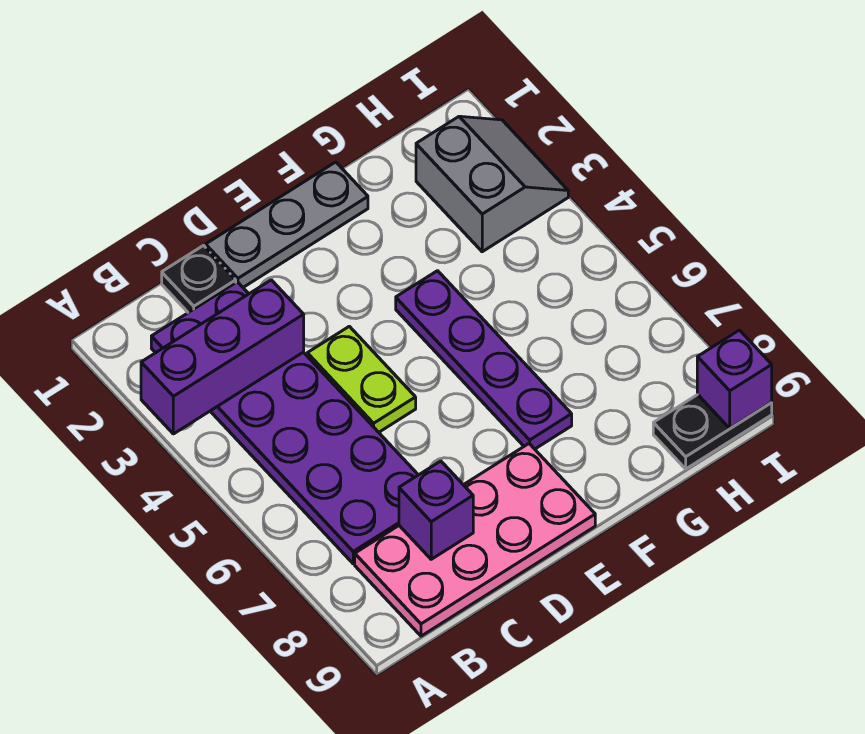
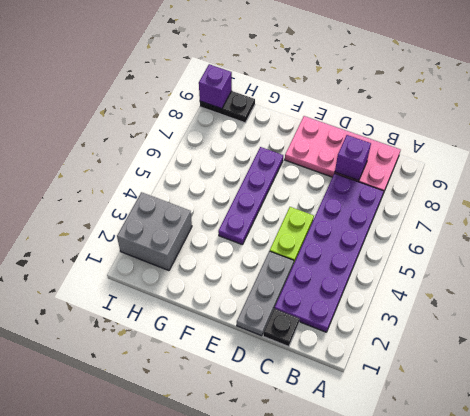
purple brick A3:C3 level 2 -> none
grey plate D1:F1 level 1 -> grey plate D1:D3 level 1
grey slope H2:I3 level 1 top H -> grey brick H2:I3 level 1

